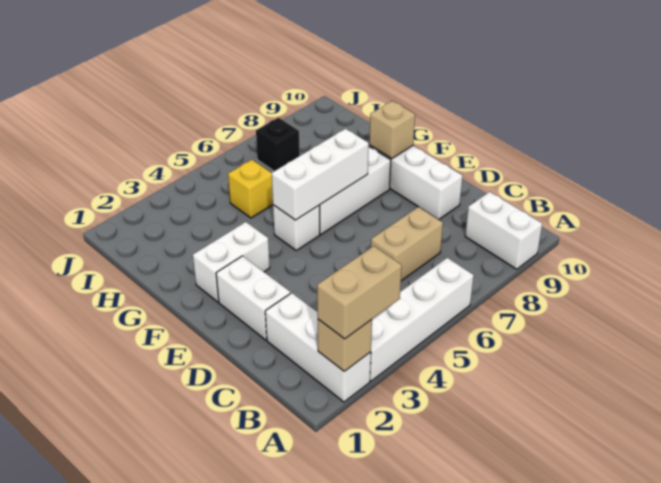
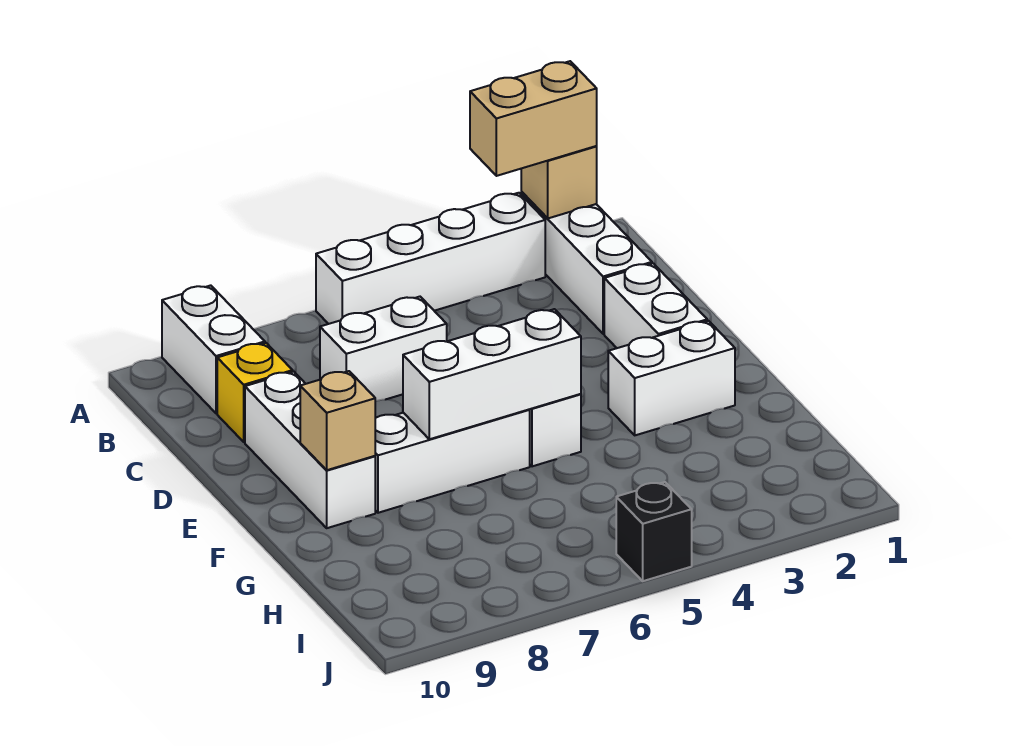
tan brick C6:C7 level 1 -> white brick C6:C7 level 1
yellow brick H5 level 1 -> yellow brick C9 level 1
black brick I7 level 1 -> black brick J5 level 1

